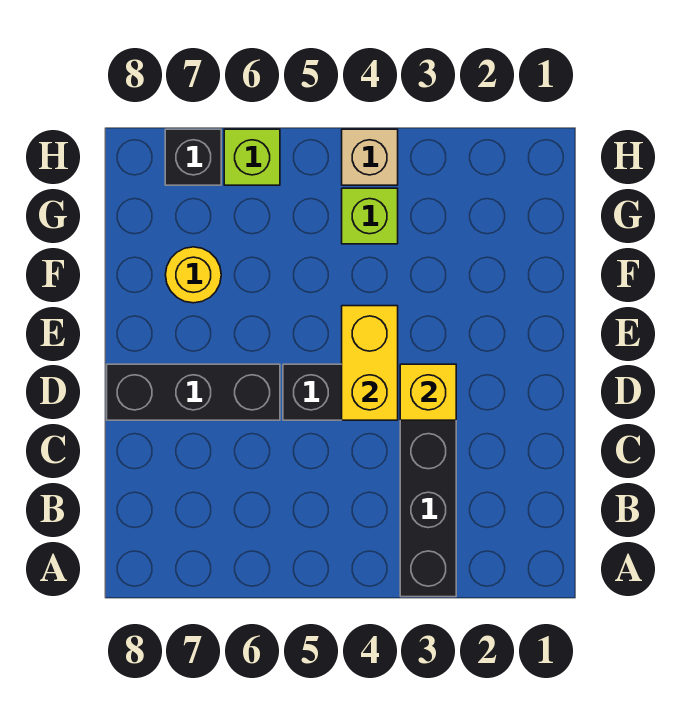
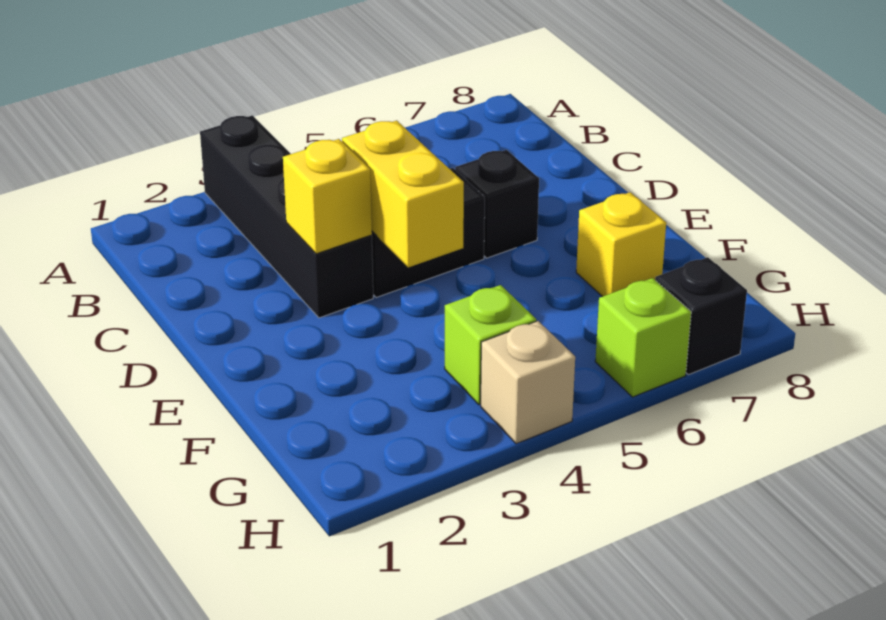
black brick D6:D8 level 1 -> black brick D6 level 1
yellow round brick F7 level 1 -> yellow brick F7 level 1

